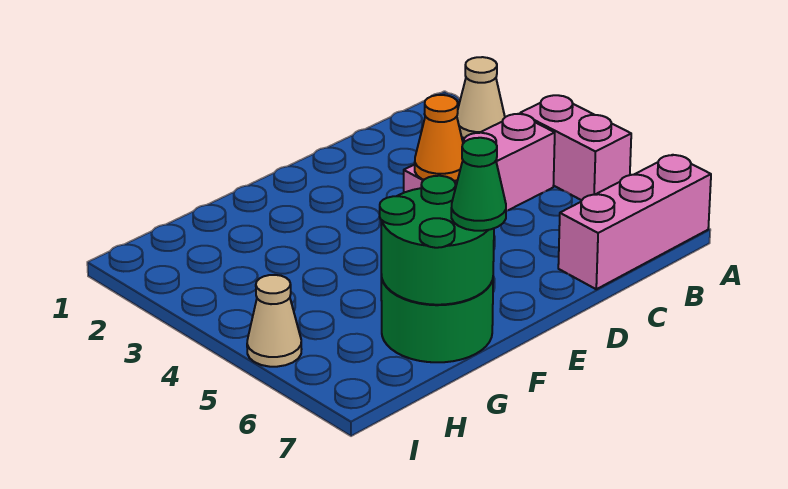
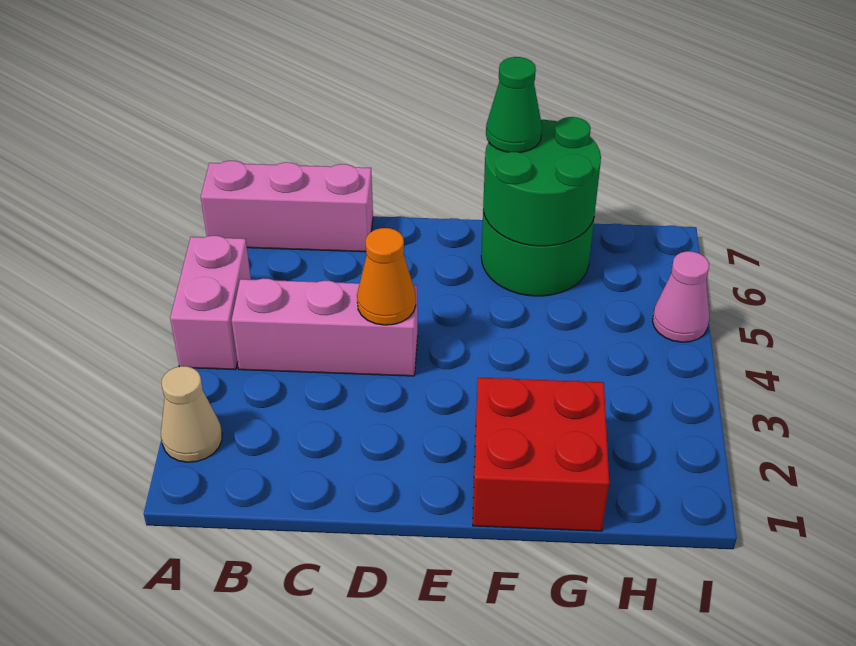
none -> red brick F1:G2 level 1
tan cone I5 level 1 -> pink cone I5 level 1

